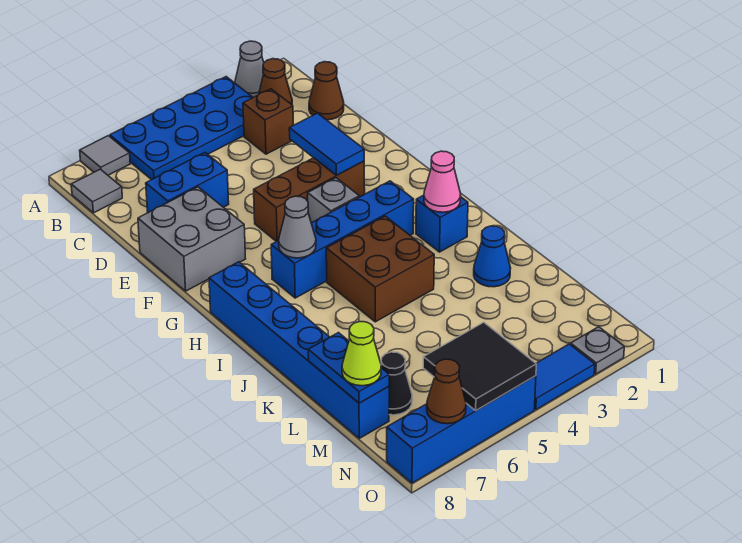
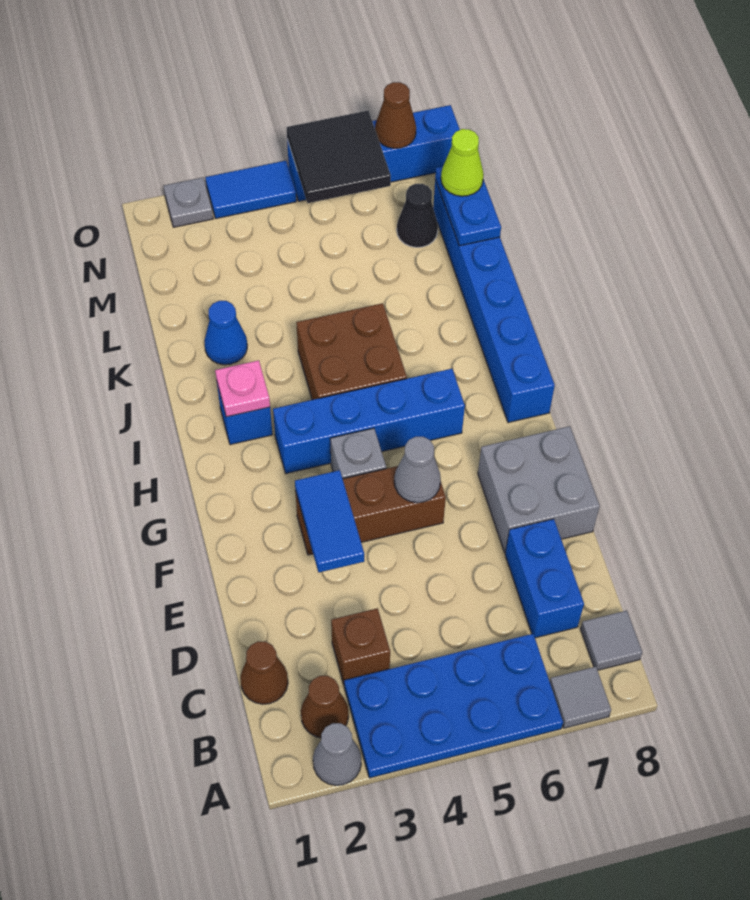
blue brick D6:D7 level 1 -> blue brick C7:D7 level 1
grey cone H6 level 2 -> grey cone F5 level 2
pink cone I2 level 2 -> pink plate I2 level 2

